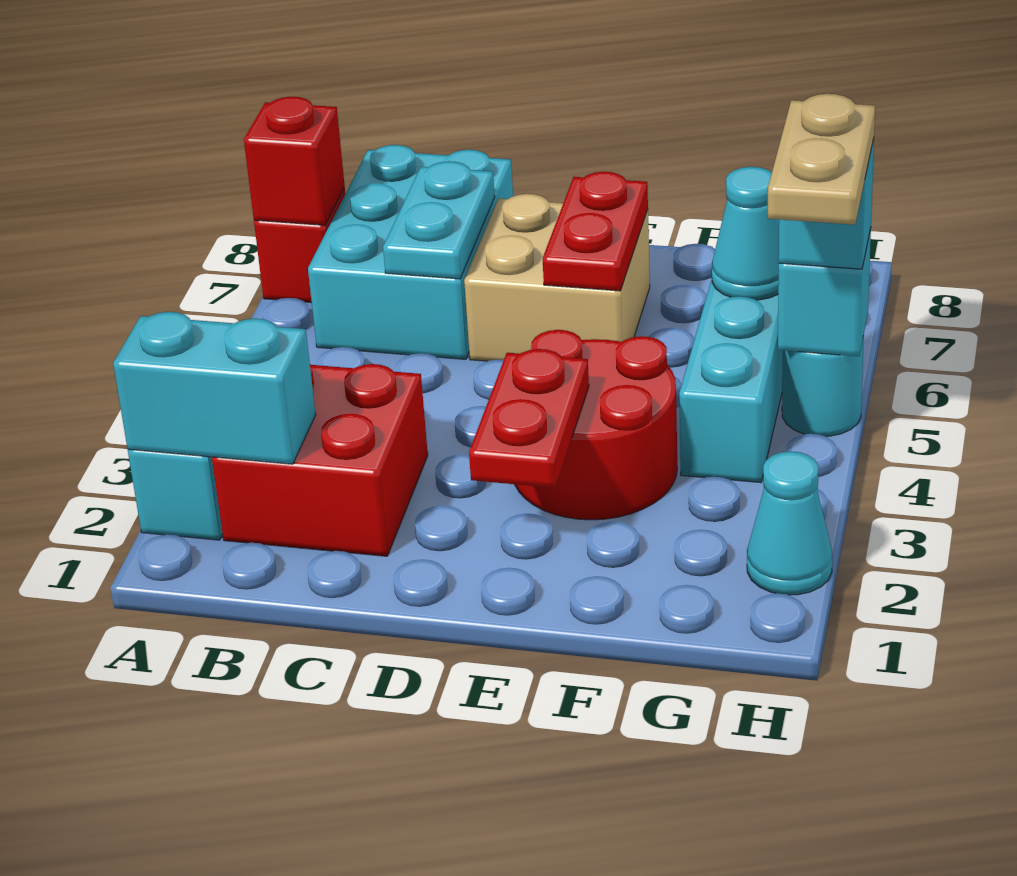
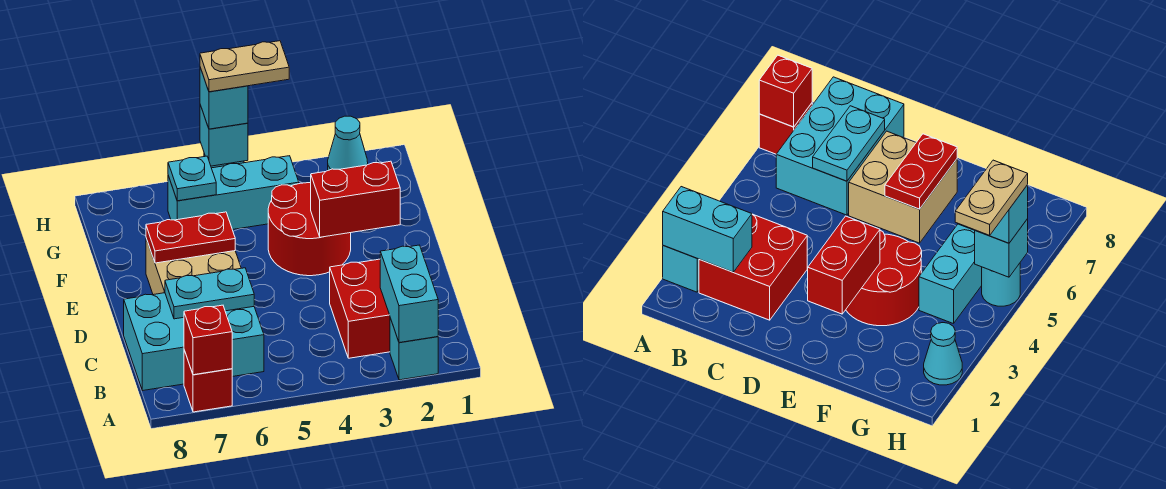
red plate E2:E3 level 2 -> red brick E2:E3 level 2
cyan cone G6 level 2 -> cyan plate G6 level 2

